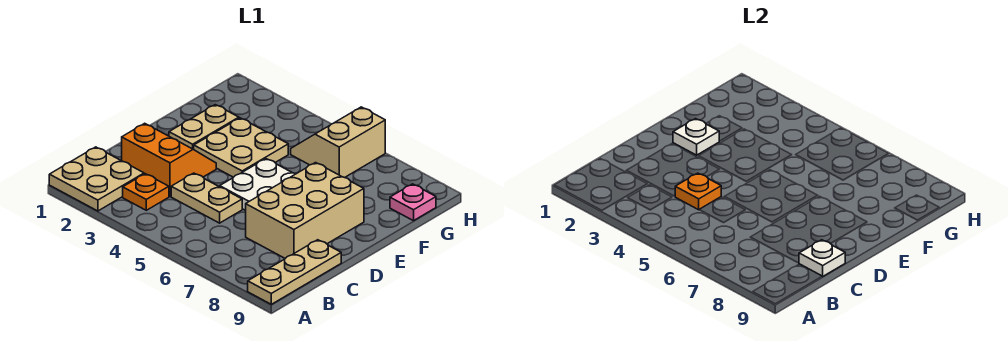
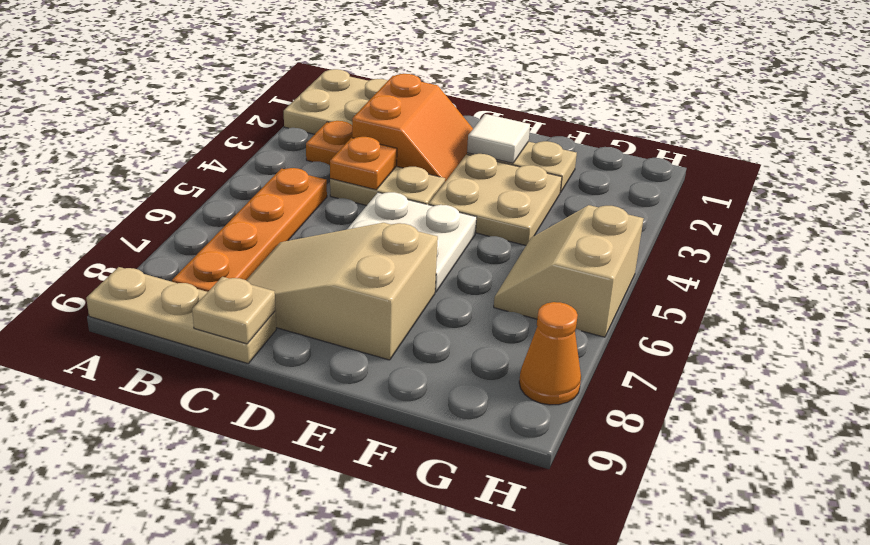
none -> orange plate B5:B8 level 1
tan plate C4:C5 level 1 -> tan plate C4:D4 level 1
tan brick C7:E8 level 1 -> tan slope C7:E8 level 1 top E
white plate C9 level 2 -> tan plate C9 level 2
white plate E2 level 2 -> white tile E2 level 2
tan slope G5:H6 level 1 top 6 -> tan slope G5:H6 level 1 top H
pink plate G9 level 1 -> none
none -> orange cone H8 level 1

